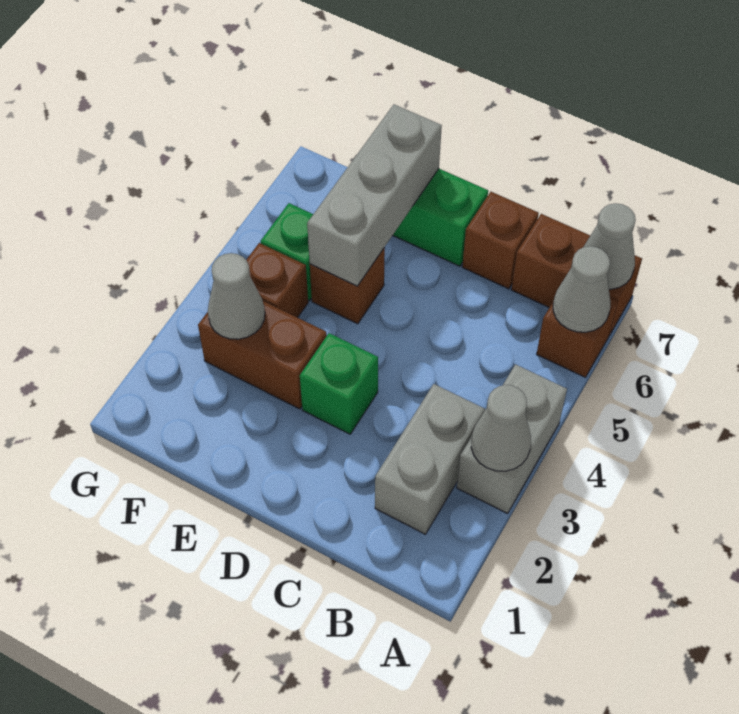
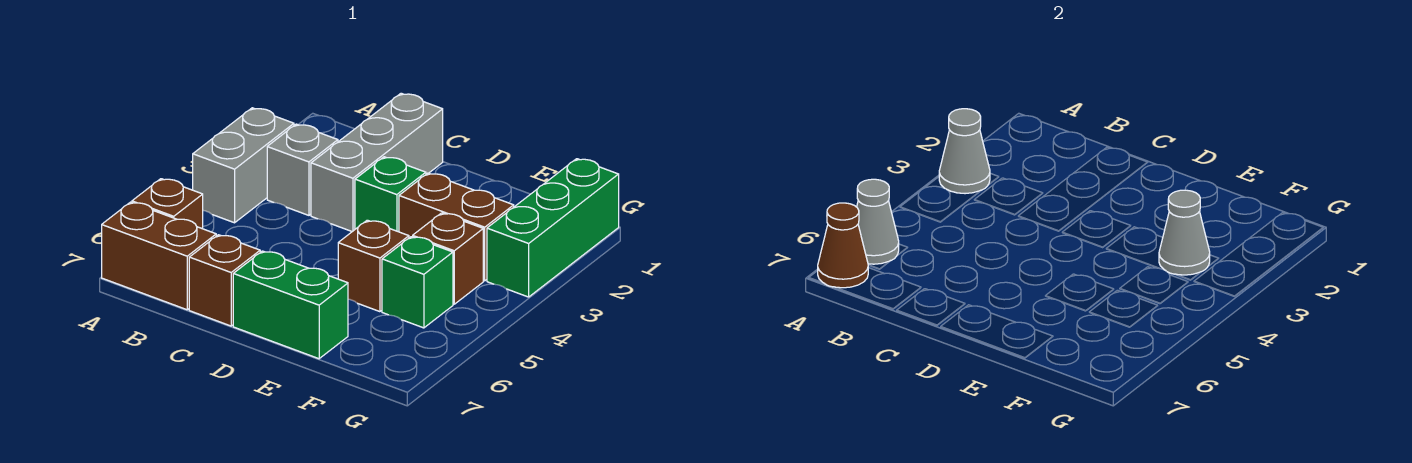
grey cone A7 level 2 -> brown cone A7 level 2
grey brick B2:B3 level 1 -> grey brick B3 level 1
grey brick E5:E7 level 2 -> grey brick C1:C3 level 1
none -> green brick G1:G3 level 1

